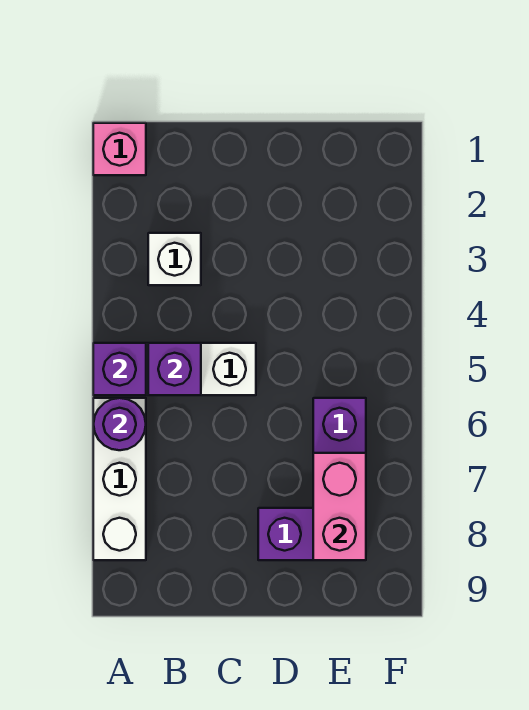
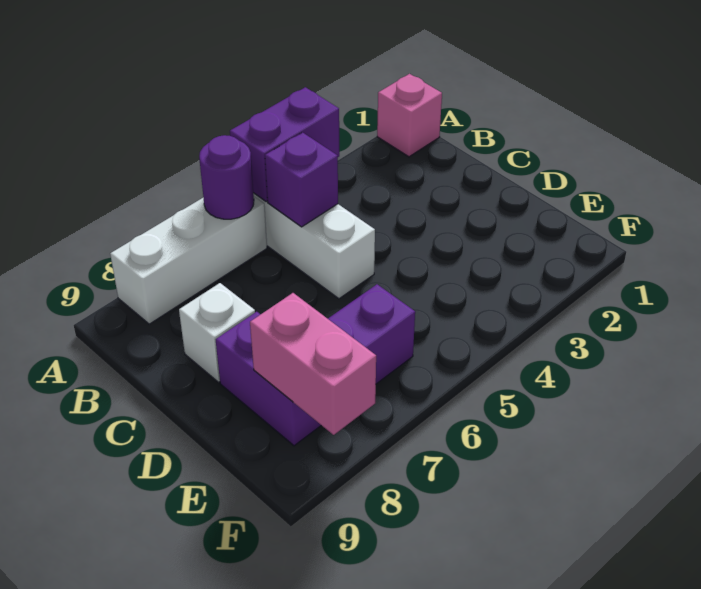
purple brick A5 level 2 -> purple brick A4:A5 level 2
white brick B3 level 1 -> white brick C8 level 1
pink brick E7:E8 level 2 -> pink brick E8:F8 level 2

